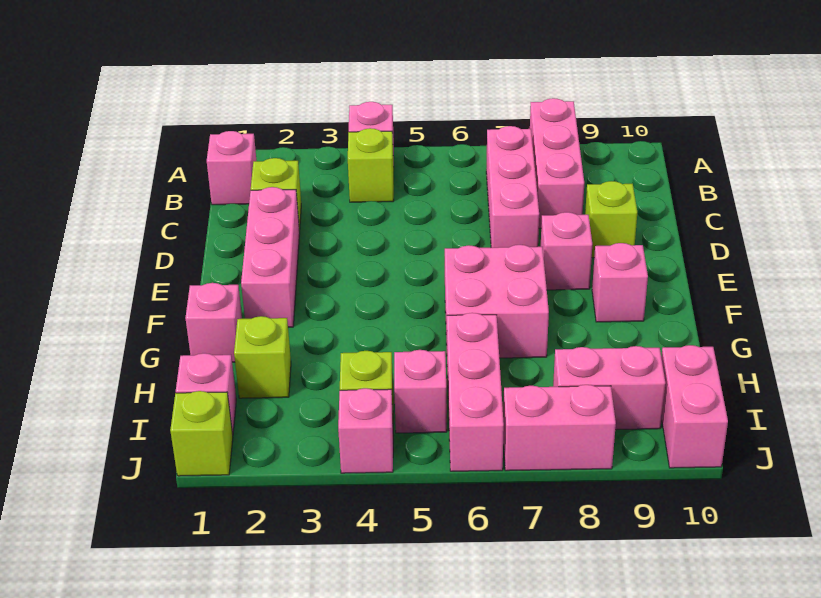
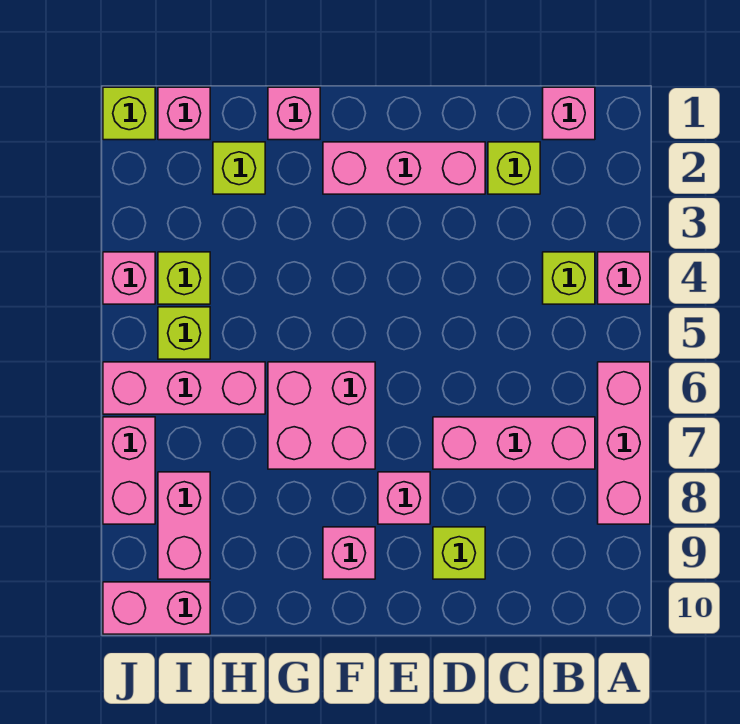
pink brick A8:C8 level 1 -> pink brick A6:A8 level 1
pink brick I5 level 1 -> lime brick I5 level 1

